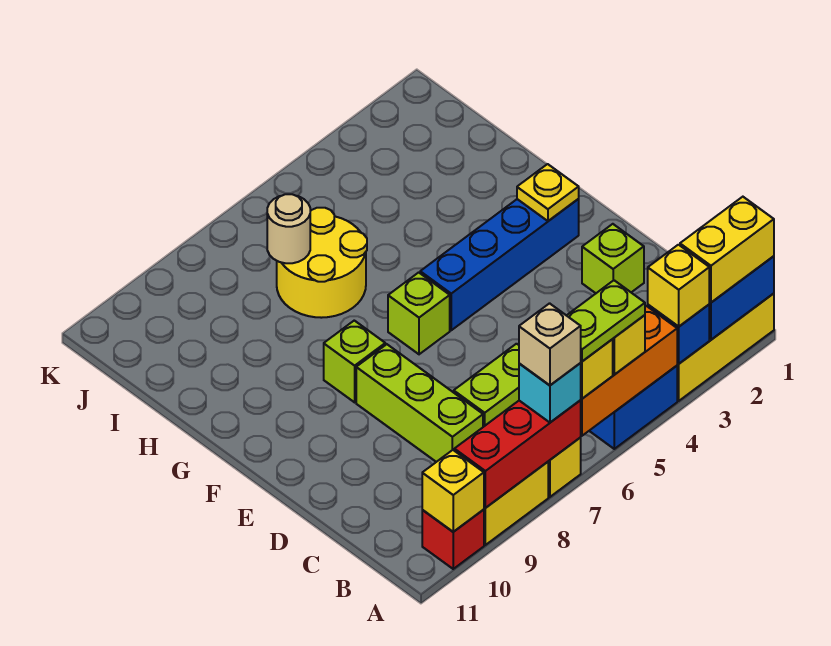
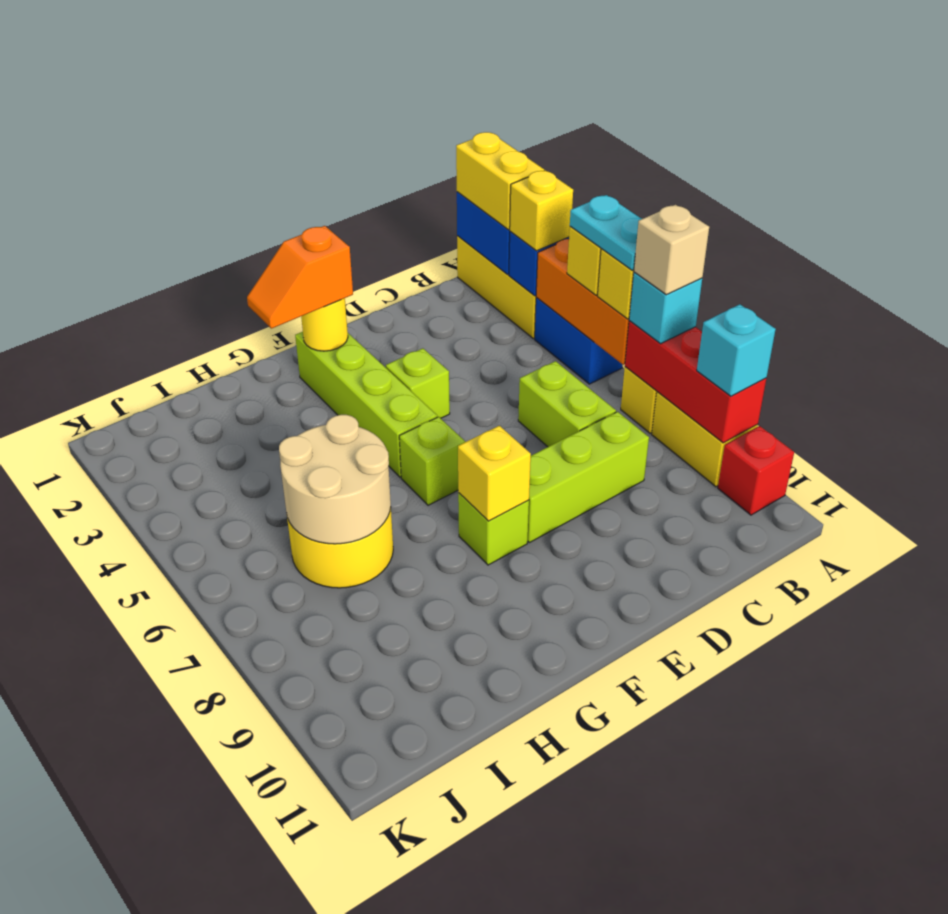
lime plate A5:A6 level 4 -> cyan plate A5:A6 level 4
none -> cyan brick A9 level 3
yellow brick A10 level 2 -> yellow brick F8 level 2
lime brick D2 level 1 -> lime brick E4 level 1
blue brick F2:F5 level 1 -> lime brick F2:F5 level 1
yellow plate F2 level 2 -> yellow round brick F2 level 2
none -> orange slope F2:G2 level 3 top F
tan round brick I7 level 2 -> tan round brick H6:I7 level 2

